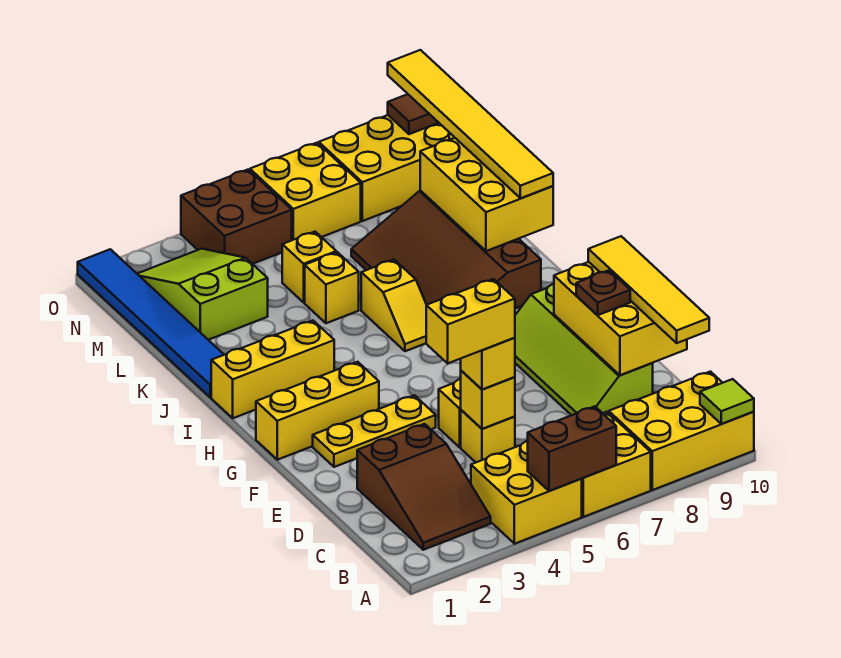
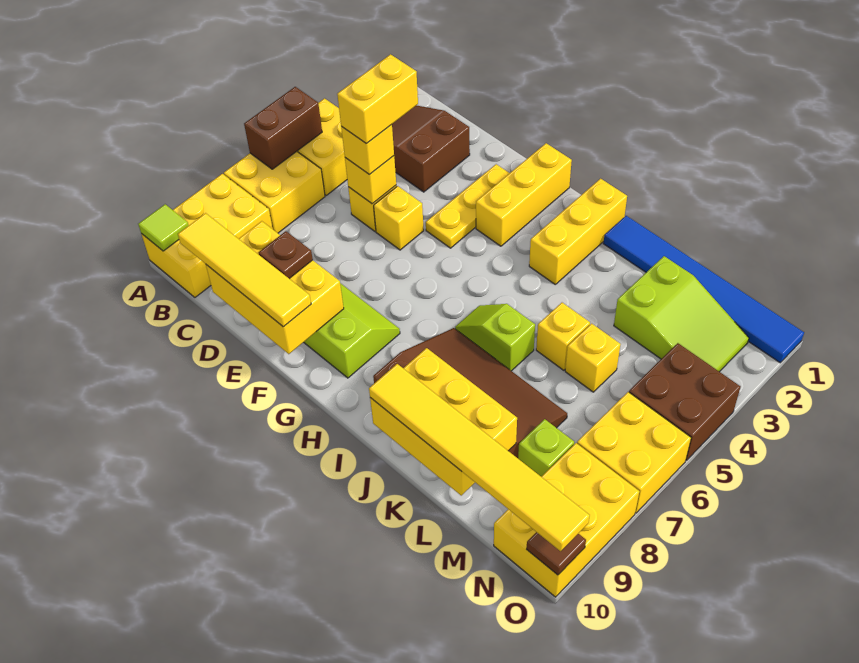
yellow slope I6:J6 level 1 top J -> lime slope I6:J6 level 1 top J
none -> lime brick M8 level 1

